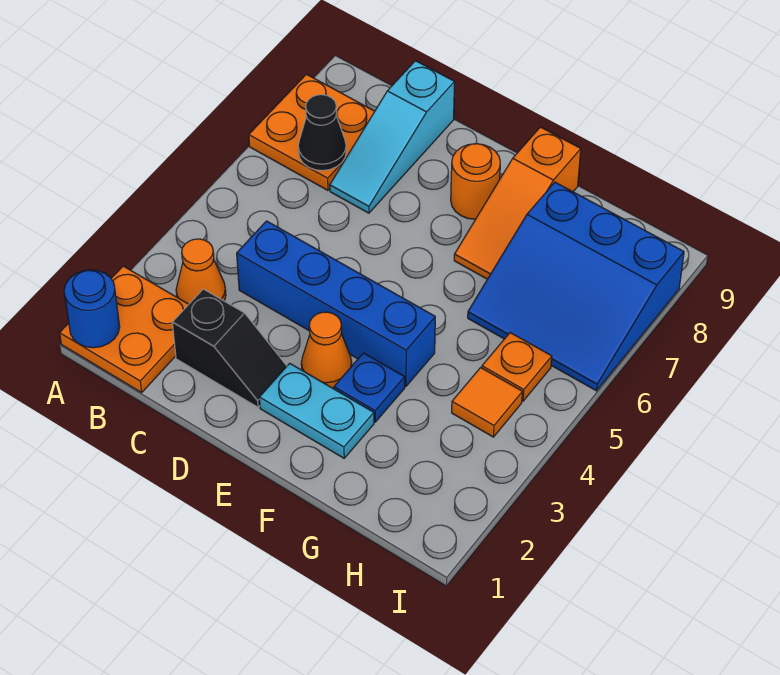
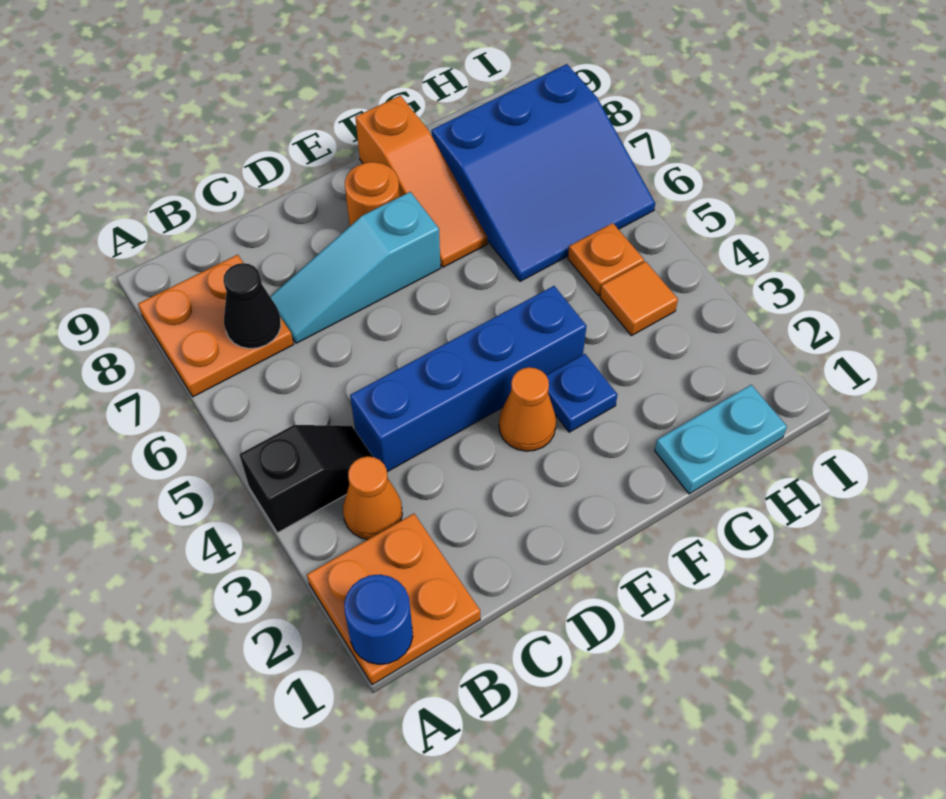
black slope C2:D2 level 1 top C -> black slope A4:B4 level 1 top A
cyan slope C7:C9 level 1 top 9 -> cyan slope C7:E7 level 1 top E
cyan plate E2:F2 level 1 -> cyan plate G1:H1 level 1

